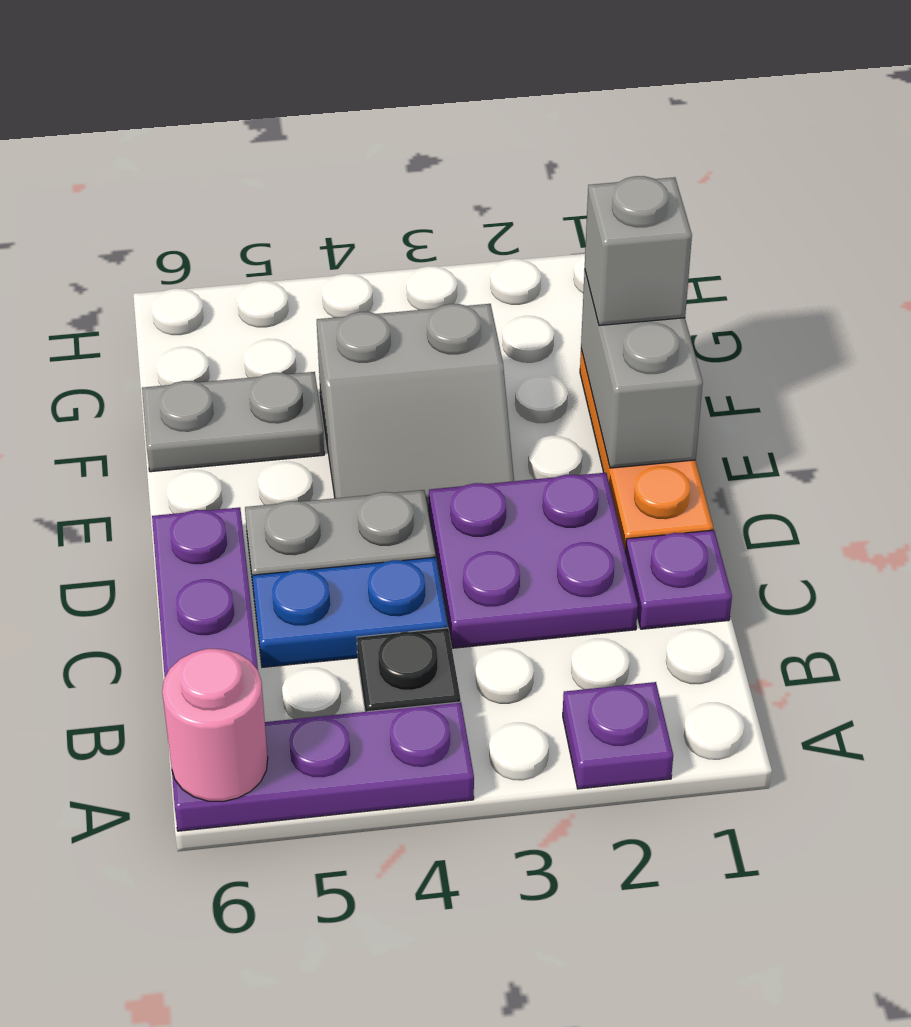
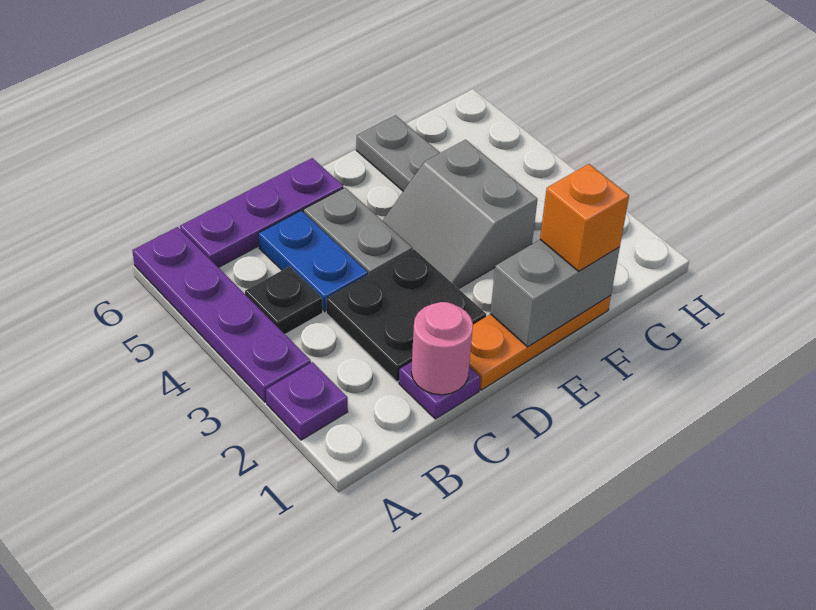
purple plate A4:A6 level 1 -> purple plate A3:A6 level 1
pink round brick A6 level 2 -> pink round brick C1 level 2
purple plate C2:D3 level 1 -> black plate C2:D3 level 1
grey brick F1 level 3 -> orange brick F1 level 3

